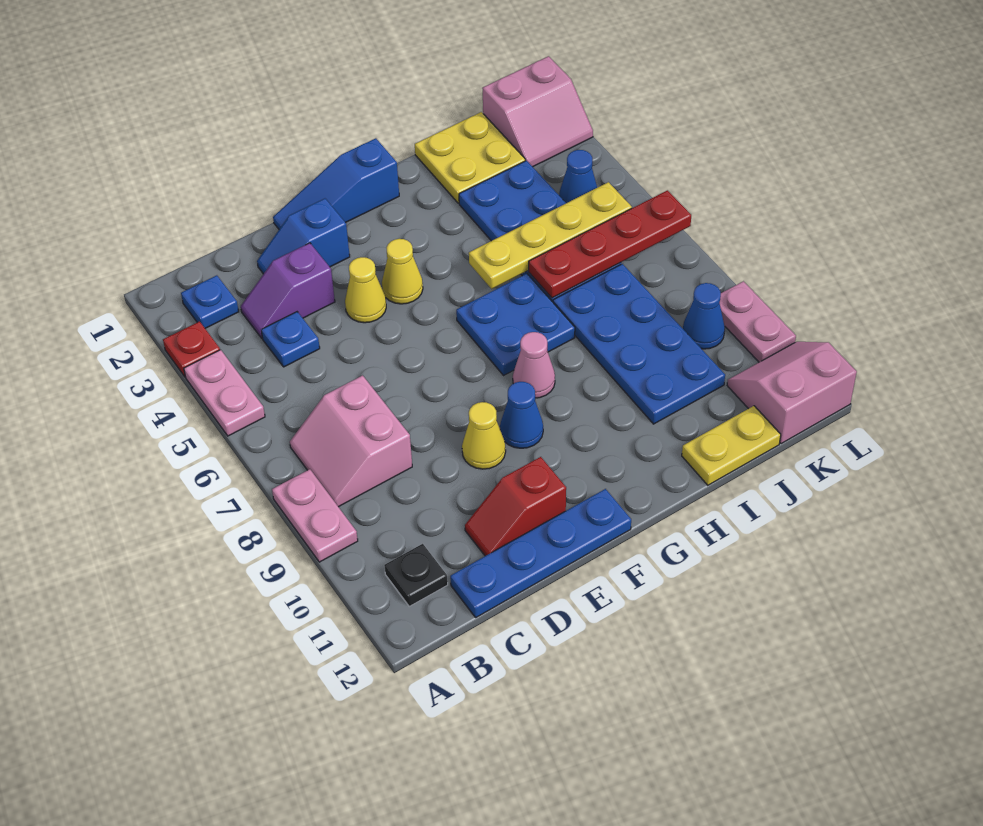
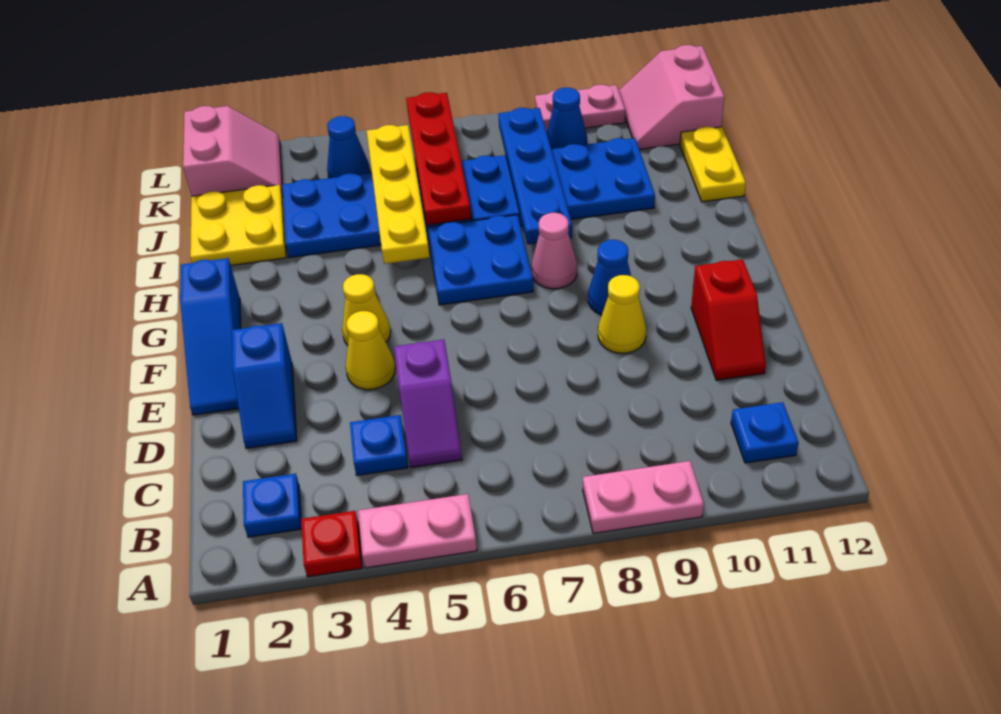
pink slope B7:C8 level 1 top C -> none
black plate B11 level 1 -> blue plate B11 level 1
purple slope C3:D3 level 1 top D -> purple slope C5:D5 level 1 top D
blue plate C12:F12 level 1 -> blue plate H8:K8 level 2

